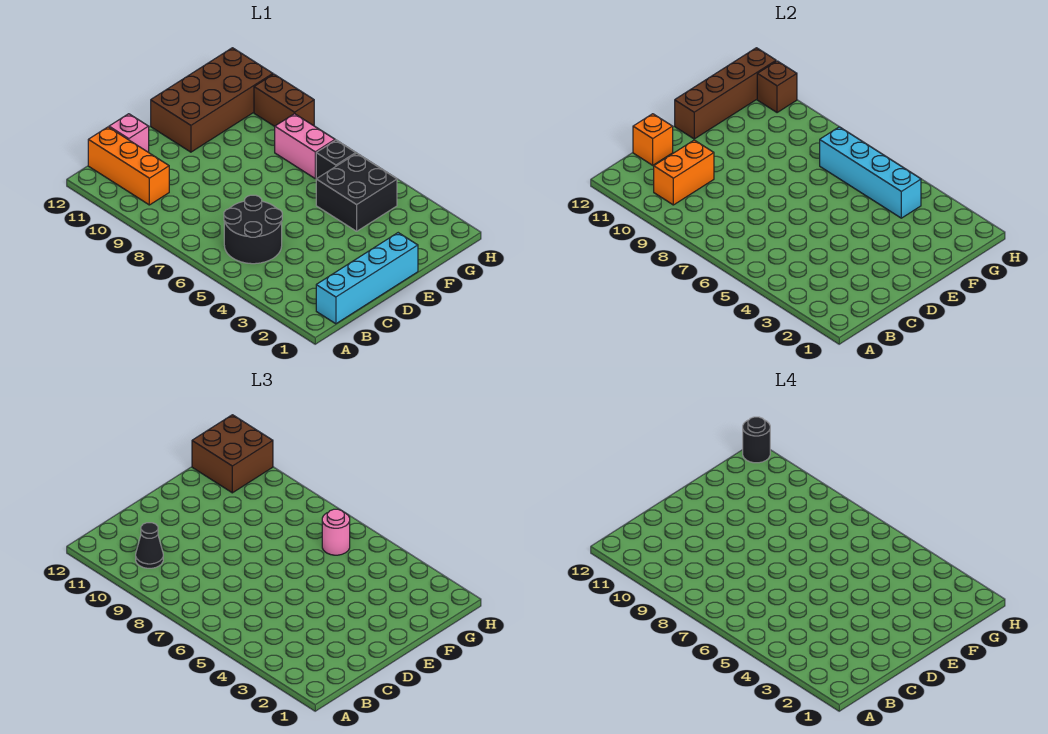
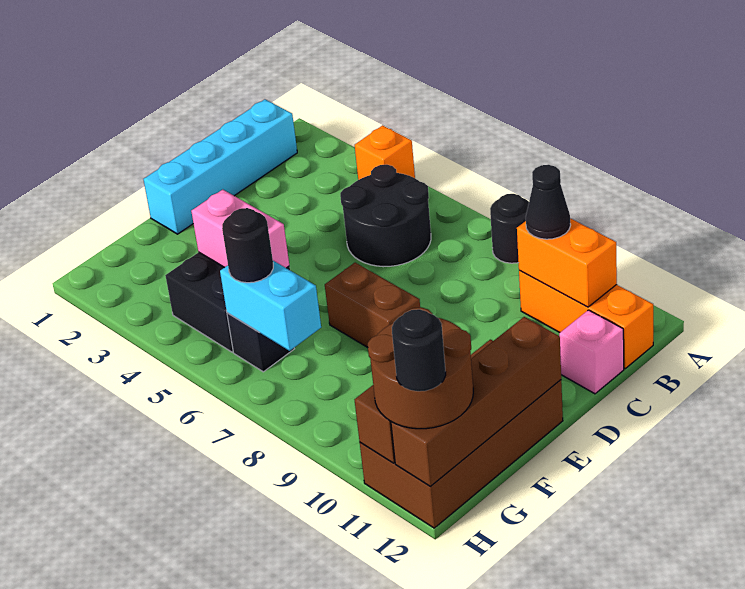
none -> black round brick A8 level 1
orange brick B10:C10 level 2 -> orange brick B10:B11 level 2
orange brick C12 level 2 -> orange brick A4 level 1
cyan brick G4:G7 level 2 -> cyan brick G6:G7 level 2
pink round brick G6 level 3 -> black round brick G6 level 3
pink brick G7:G8 level 1 -> pink brick F4:F5 level 2
brown brick G11:H12 level 3 -> brown round brick G11:H12 level 3
brown brick H9:H10 level 1 -> brown brick E7:E8 level 1

